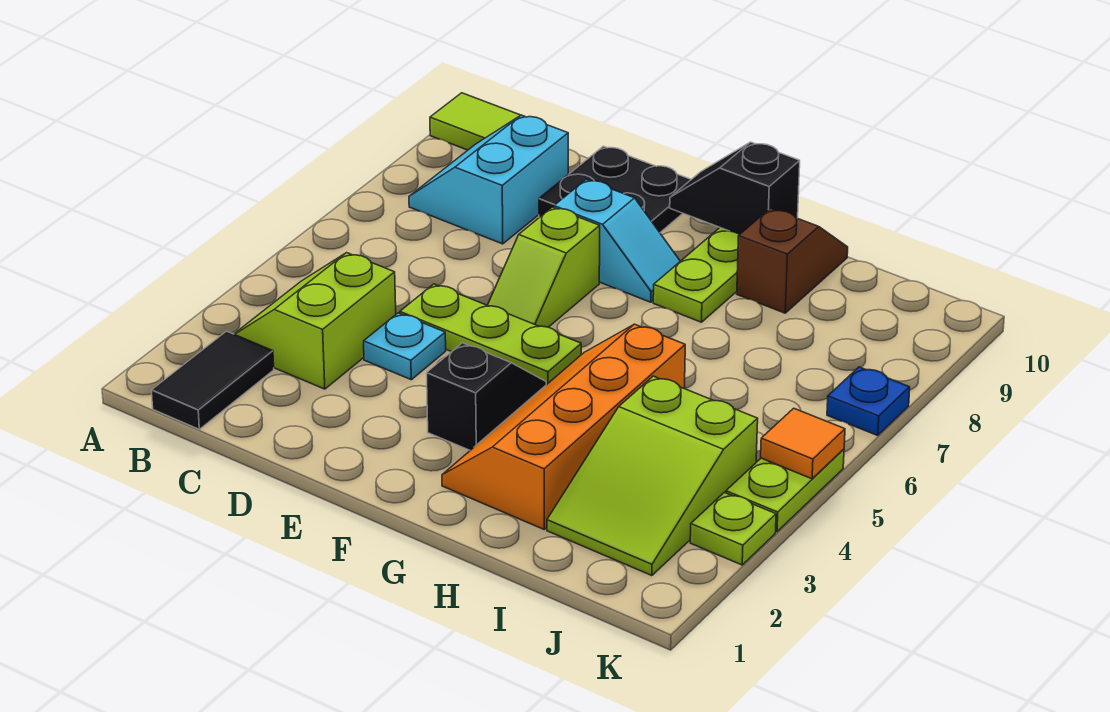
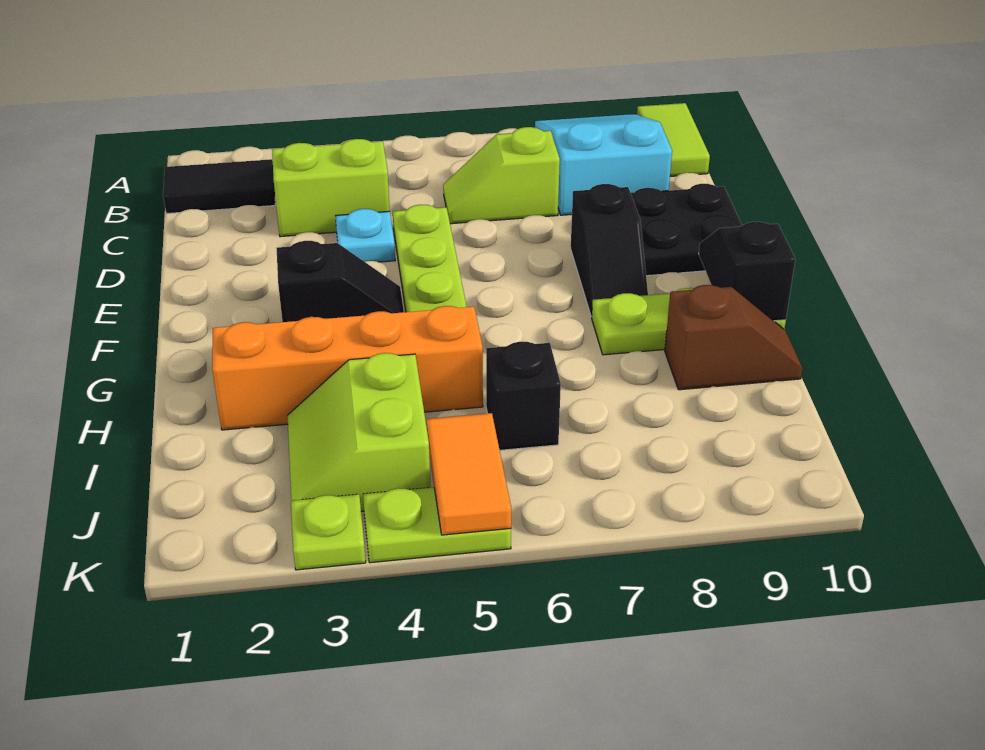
cyan slope B8:C9 level 1 top C -> cyan slope A8:C9 level 1 top C
lime slope E6:E7 level 1 top 7 -> lime slope C6:C7 level 1 top 7
cyan slope E8:F8 level 1 top E -> black slope E8:F8 level 1 top E
lime slope I2:J4 level 1 top 4 -> lime slope I3:J4 level 1 top 4
none -> black brick I6 level 1
orange tile K5 level 2 -> orange tile J5:K5 level 2
blue plate K7 level 1 -> none

